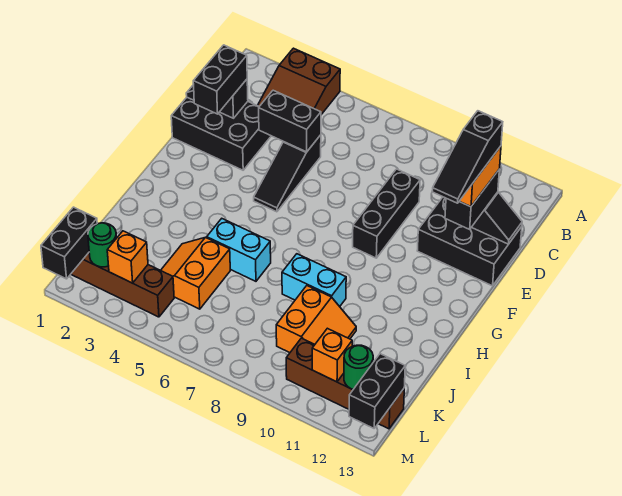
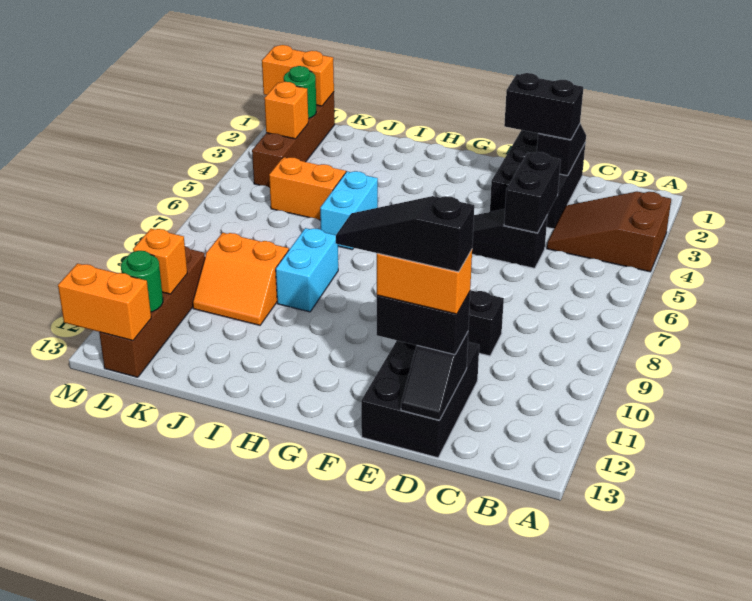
black brick L1:M1 level 2 -> orange brick L1:M1 level 2
black brick L13:M13 level 2 -> orange brick L13:M13 level 2

